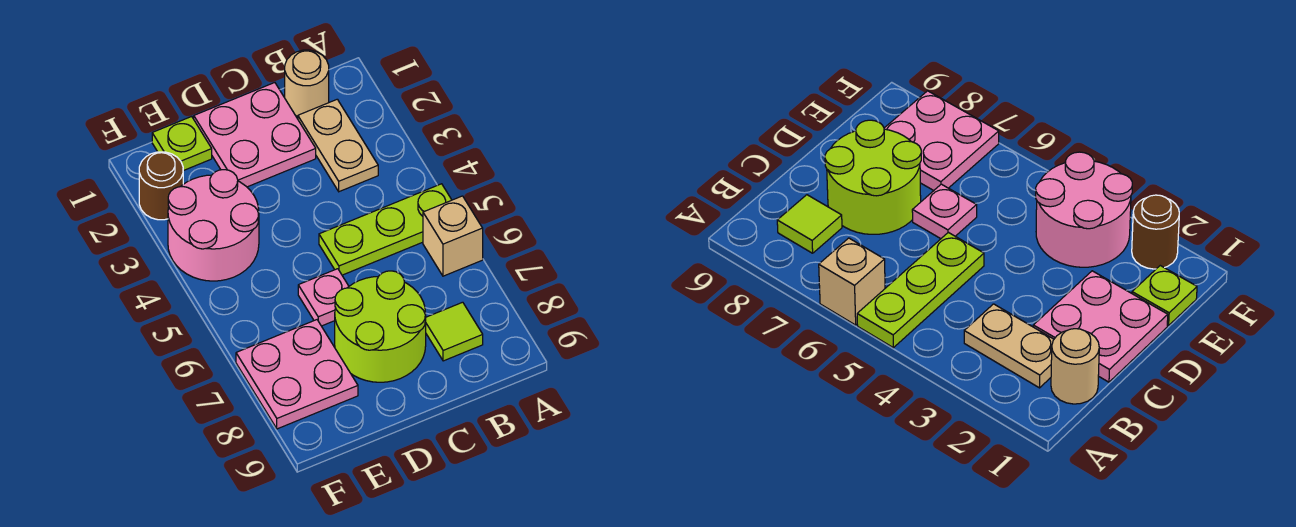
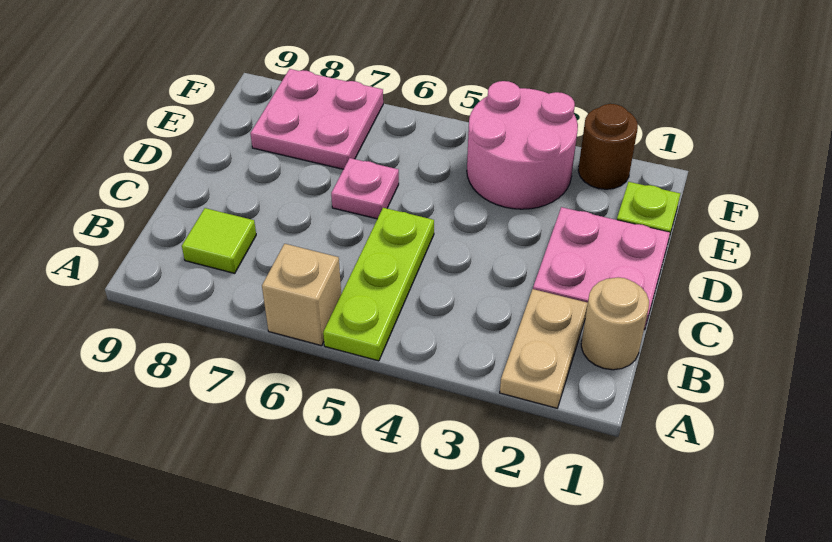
tan plate B2:B3 level 1 -> tan plate A2:B2 level 1
lime round brick C7:D8 level 1 -> none

